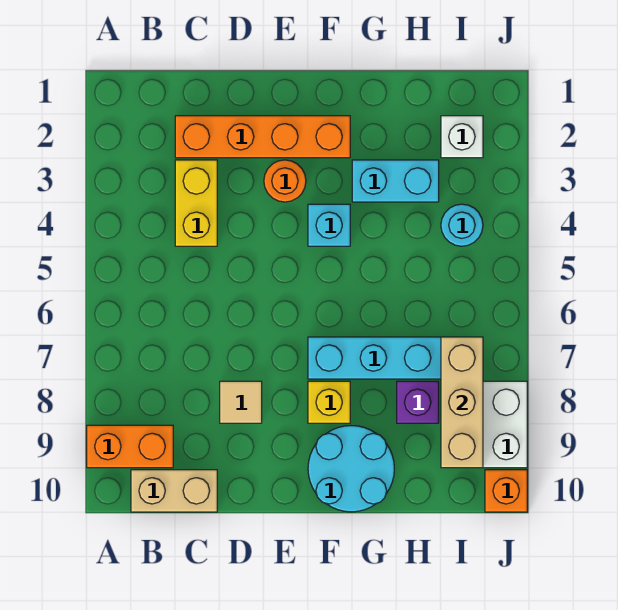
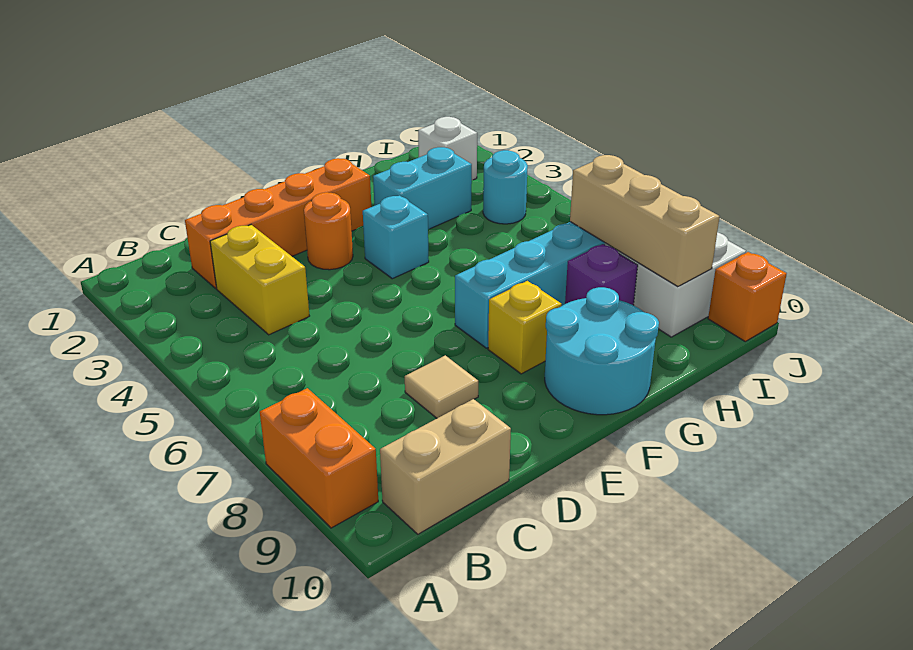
orange brick A9:B9 level 1 -> orange brick A8:A9 level 1

